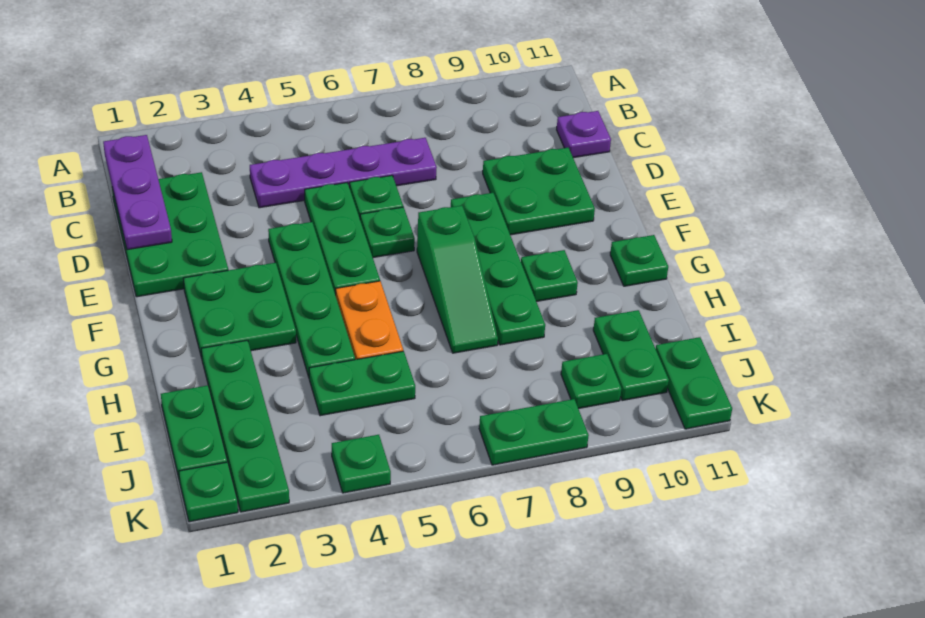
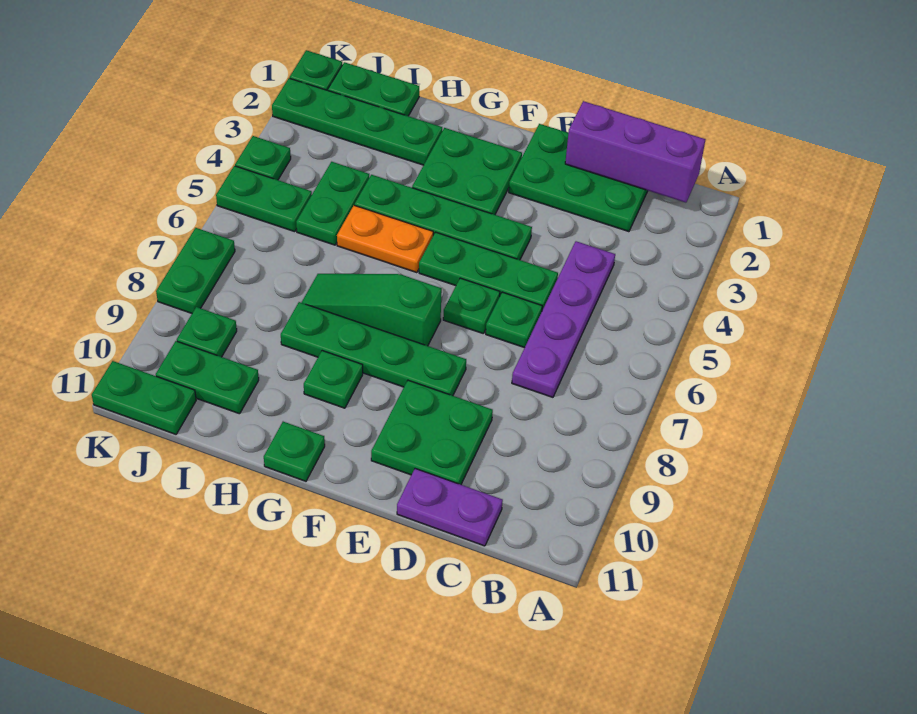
purple plate B1:D1 level 2 -> purple brick B1:D1 level 2
purple plate C11 level 1 -> purple plate C11:D11 level 1
none -> green plate J5:K5 level 1

